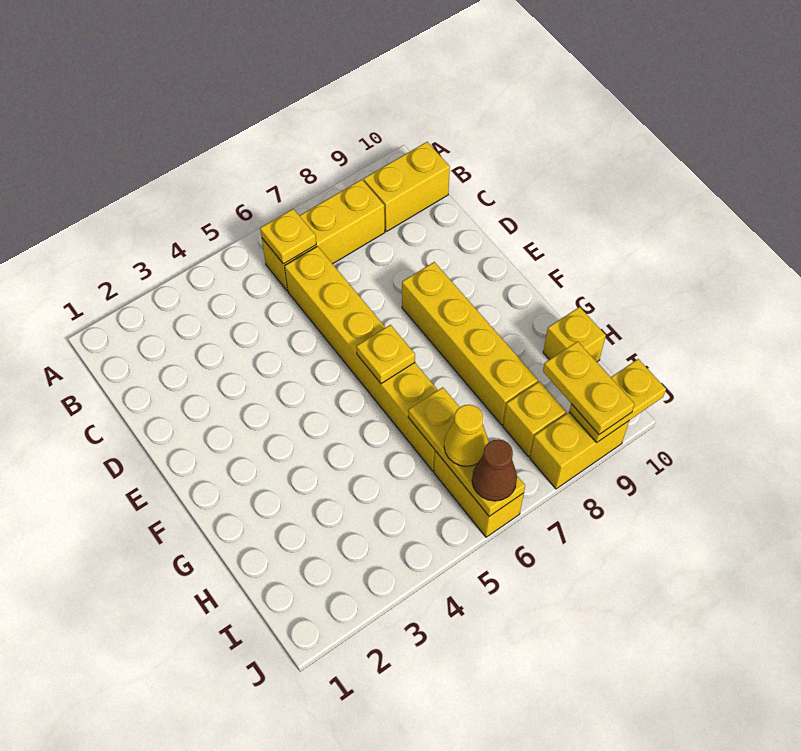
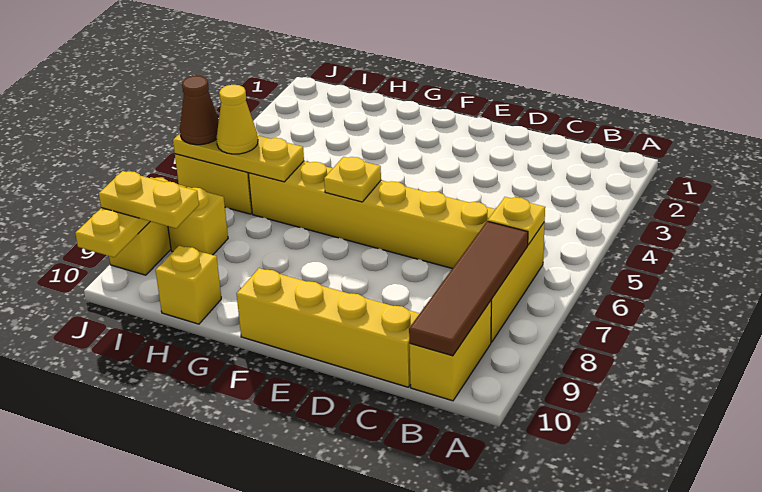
none -> brown tile B7:B10 level 2
yellow brick E8:H8 level 1 -> yellow brick C10:F10 level 1

